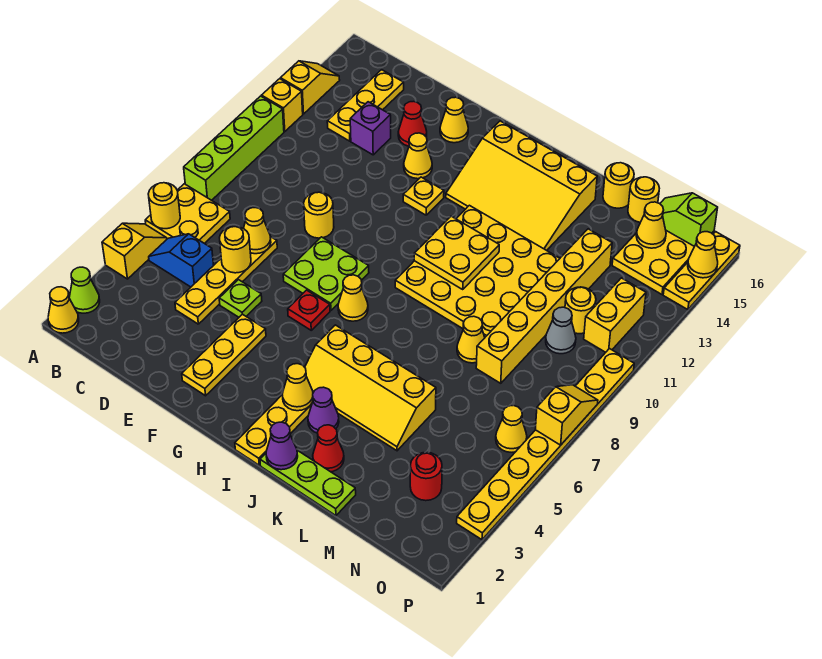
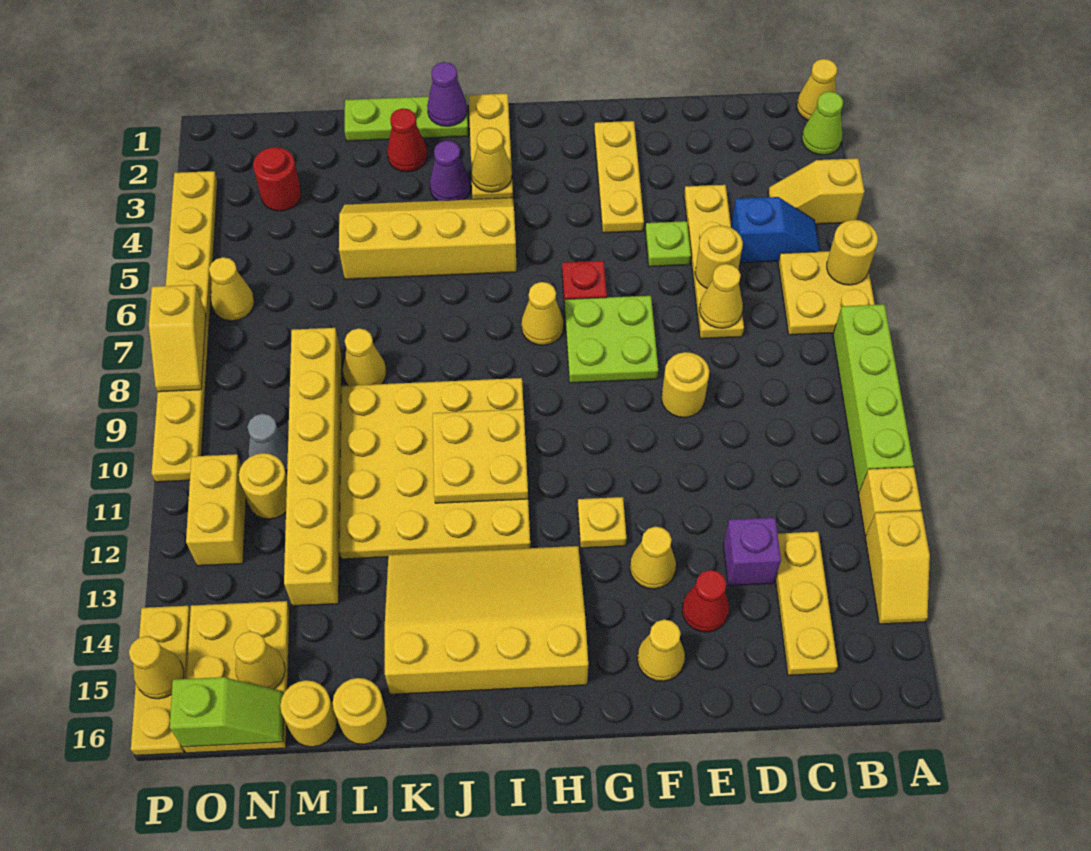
yellow slope A4:A5 level 1 top 4 -> yellow slope A4:B4 level 1 top A

